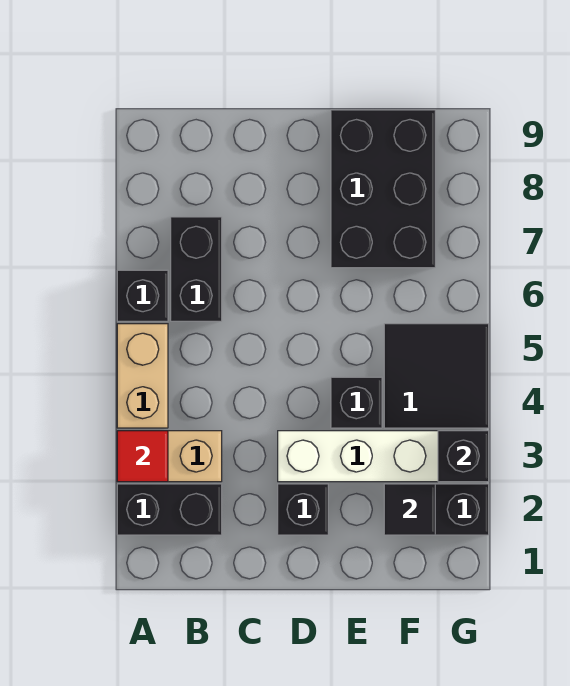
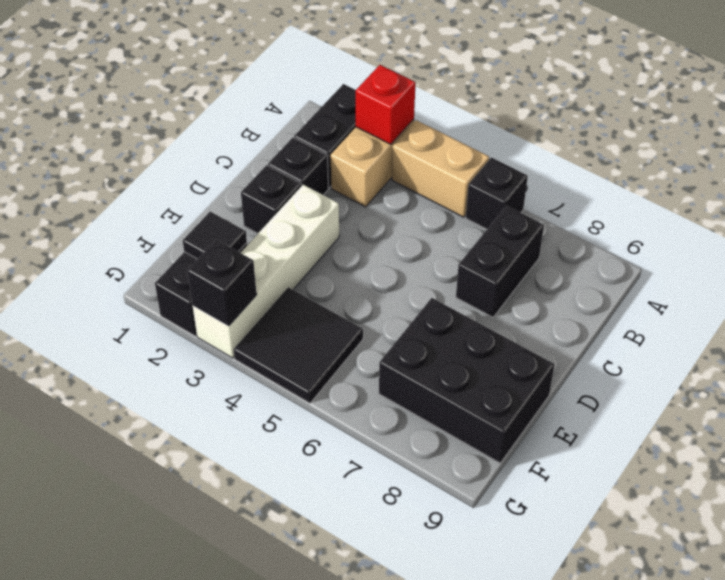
red tile A3 level 2 -> red brick A3 level 2
black brick B6:B7 level 1 -> black brick B7:C7 level 1
black brick E4 level 1 -> black brick C2 level 1

